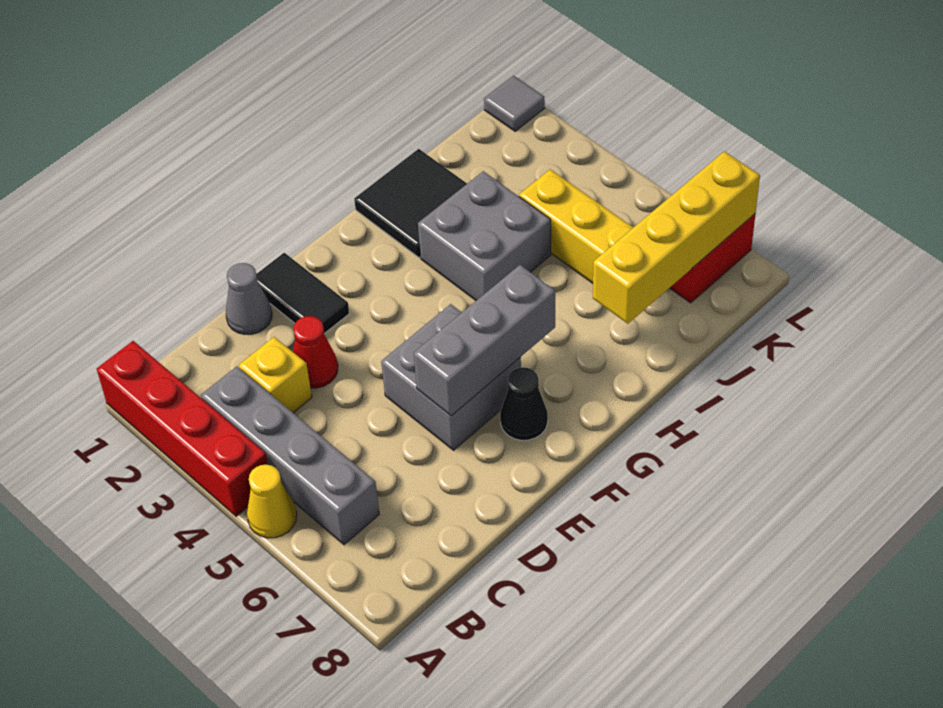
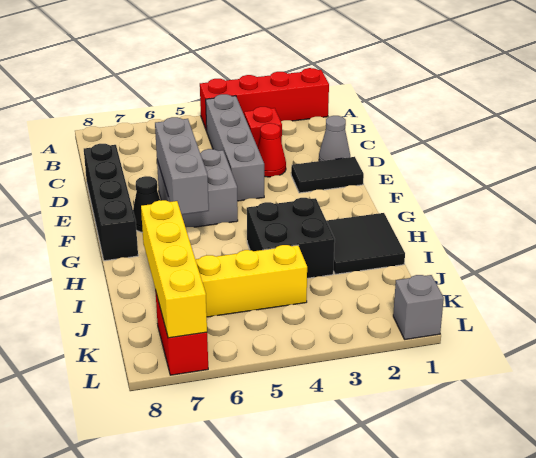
yellow cone A5 level 1 -> none
grey brick B3:B6 level 1 -> grey brick B4:E4 level 1
yellow brick C3 level 1 -> red brick C3 level 1
none -> black brick D8:G8 level 1
grey brick H3:I4 level 1 -> black brick H3:I4 level 1
grey tile L1 level 1 -> grey brick L1 level 1

